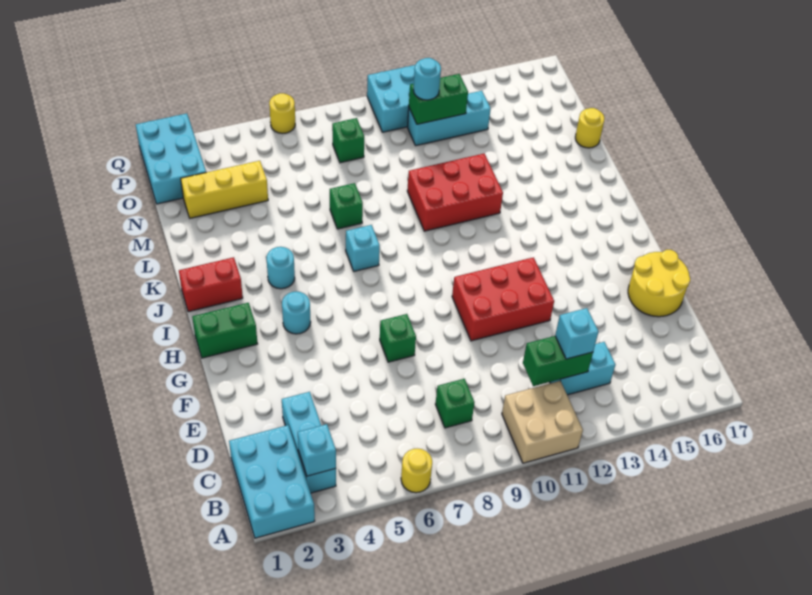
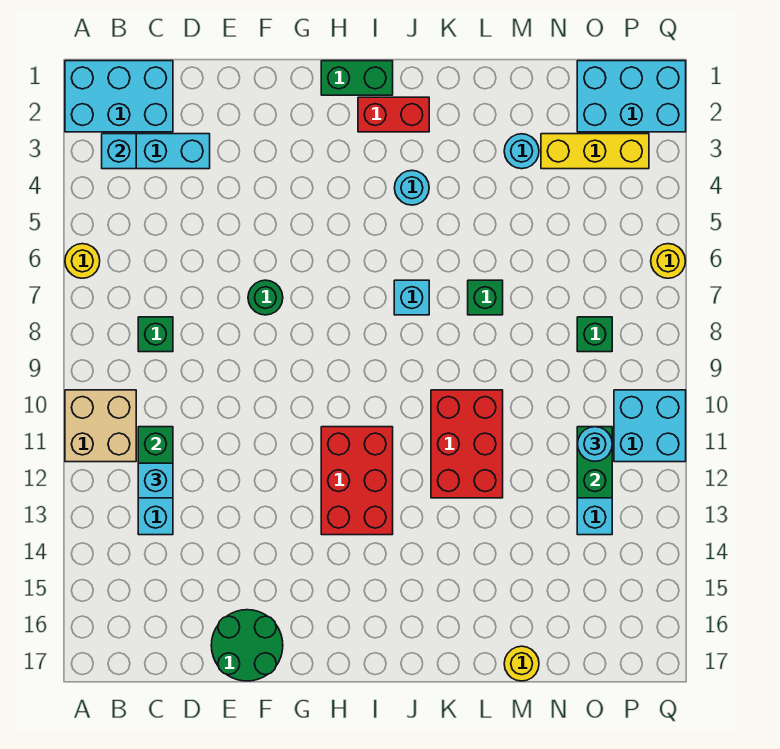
yellow round brick E16:F17 level 1 -> green round brick E16:F17 level 1
green brick F7 level 1 -> green round brick F7 level 1
red brick F10:G12 level 1 -> red brick H11:I13 level 1
green brick H1:H2 level 1 -> green brick H1:I1 level 1
cyan round brick H4 level 1 -> cyan round brick M3 level 1
red brick J1:J2 level 1 -> red brick I2:J2 level 1
yellow brick N2:N4 level 1 -> yellow brick N3:P3 level 1

